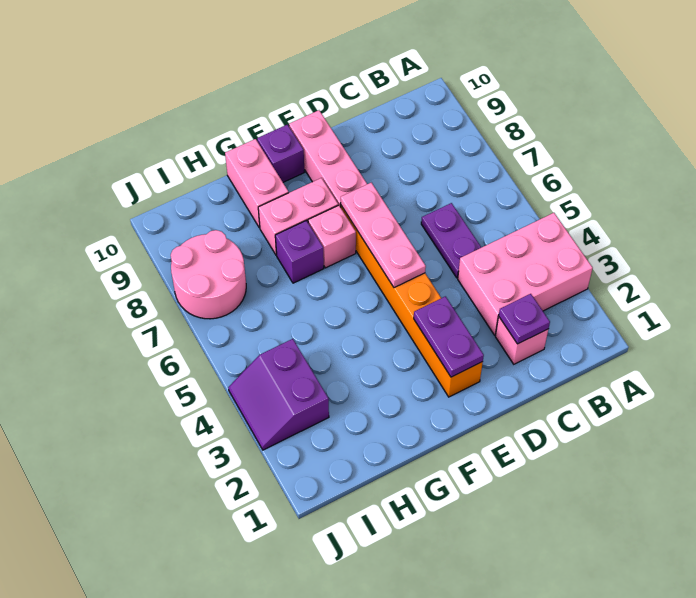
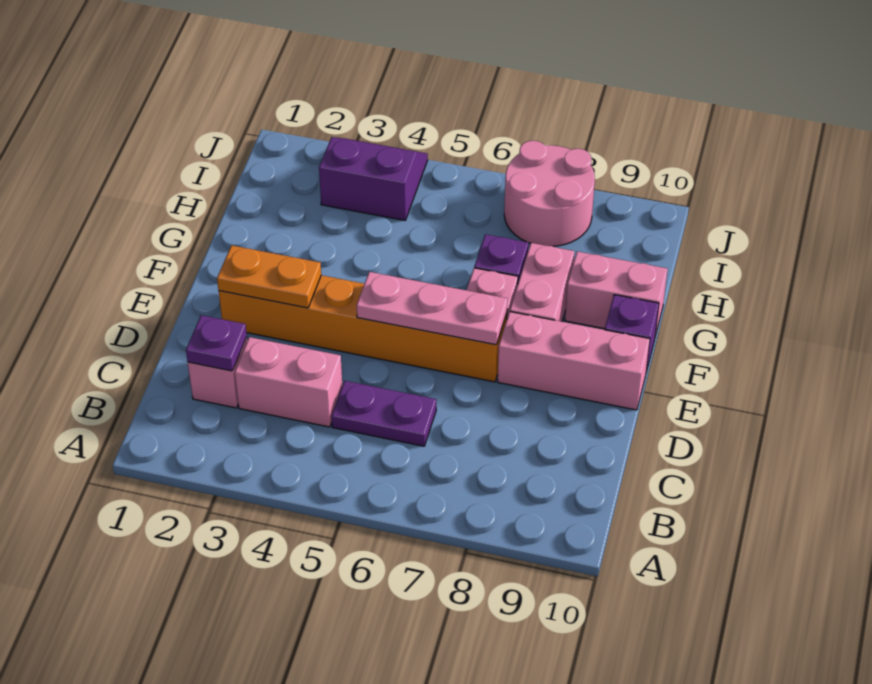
pink brick A3:C4 level 1 -> pink brick C3:C4 level 1
purple plate E2:E3 level 2 -> orange plate E2:E3 level 2

